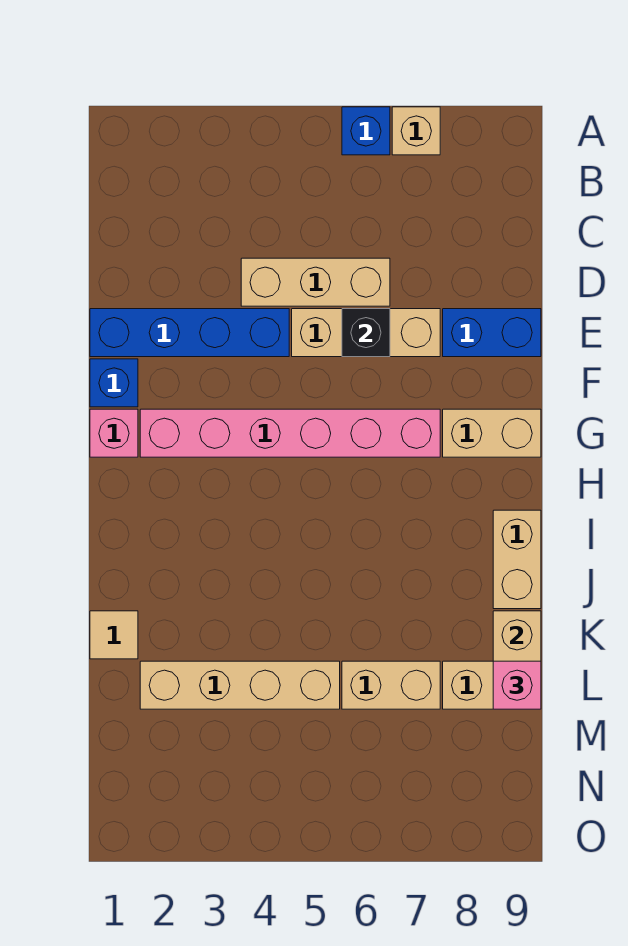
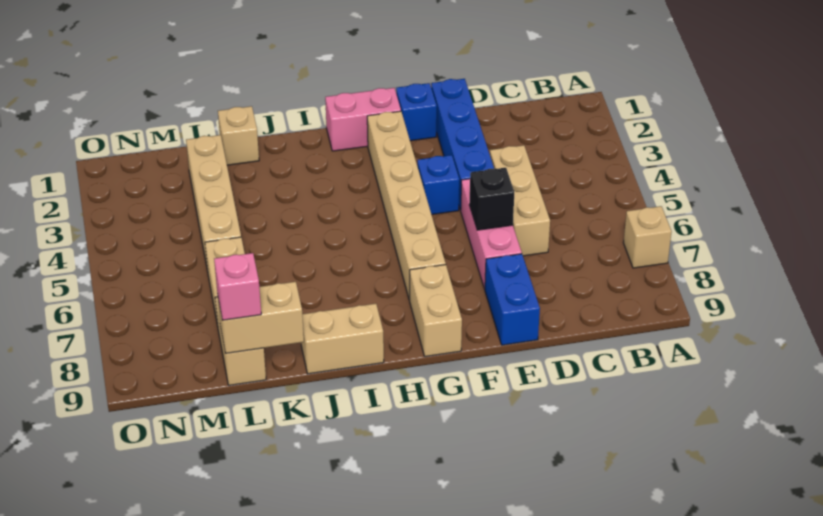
blue brick A6 level 1 -> blue brick F4 level 1
tan brick E5:E7 level 1 -> pink brick E5:E7 level 1
pink brick G1 level 1 -> pink brick G1:H1 level 1
pink brick G2:G7 level 1 -> tan brick G2:G7 level 1
tan tile K1 level 1 -> tan brick K1 level 1

